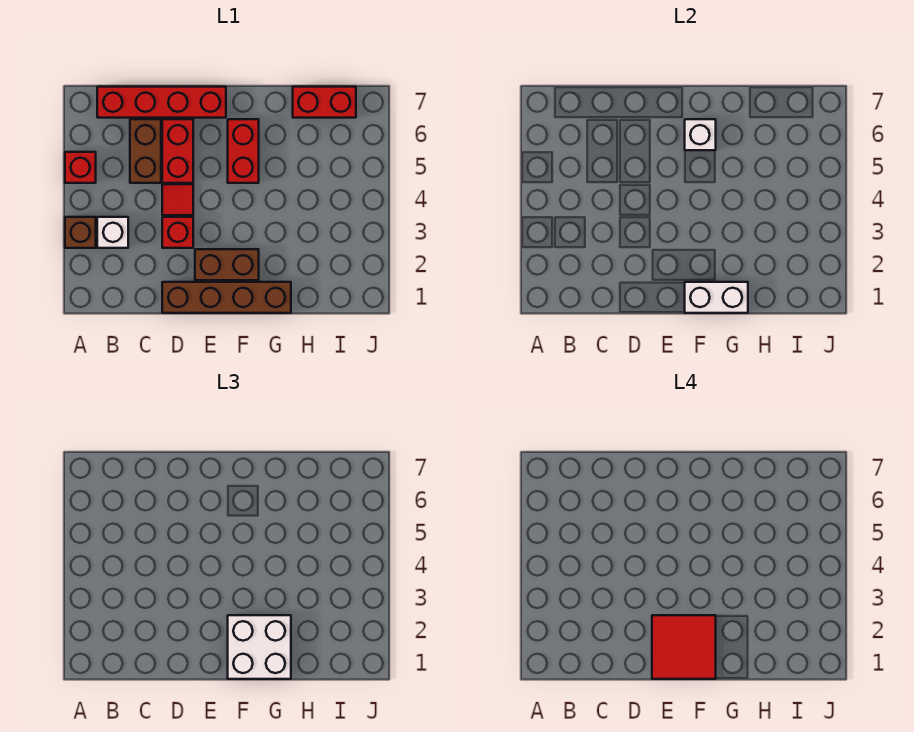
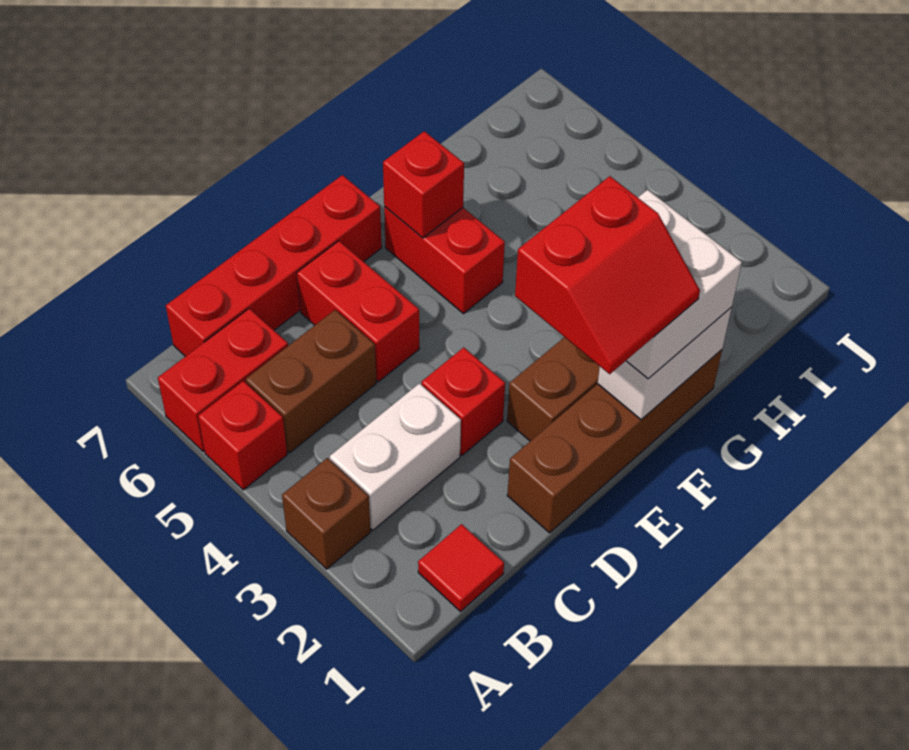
white brick B3 level 1 -> white brick B3:C3 level 1
brown brick C5:C6 level 1 -> brown brick B5:C5 level 1
red tile D4 level 1 -> red tile B1 level 1
red tile E1:F2 level 4 -> red slope E1:F2 level 4 top 2
white brick F6 level 2 -> red brick F6 level 2
red brick H7:I7 level 1 -> red brick A6:B6 level 1

